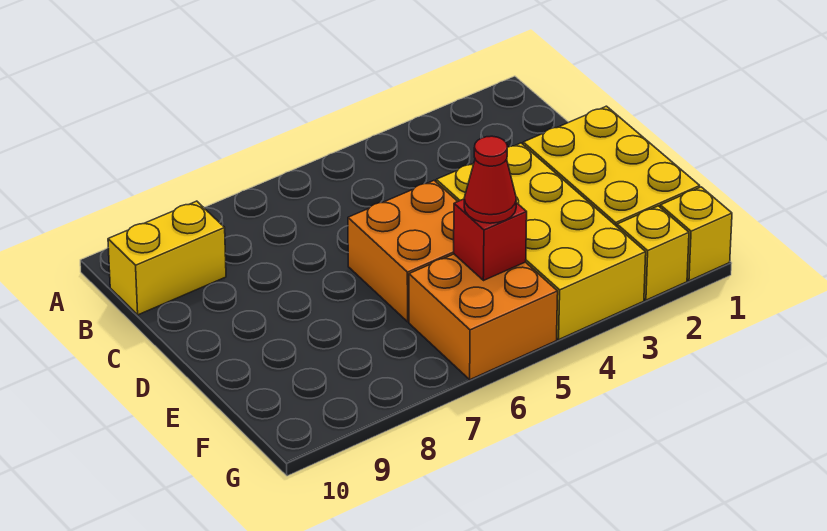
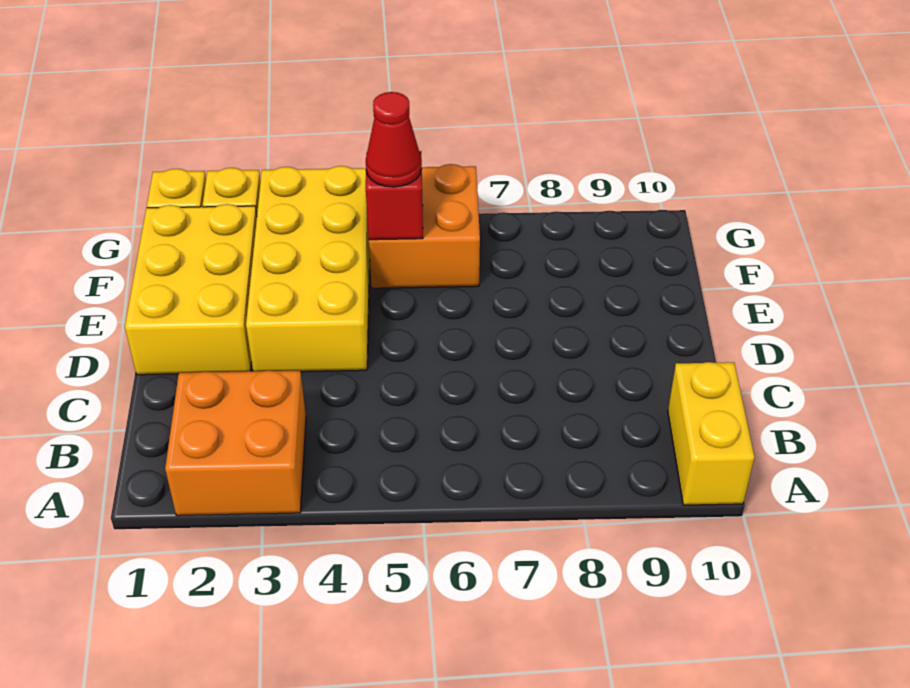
yellow brick B9:B10 level 1 -> yellow brick A10:B10 level 1
orange brick D5:E6 level 1 -> orange brick A2:B3 level 1

